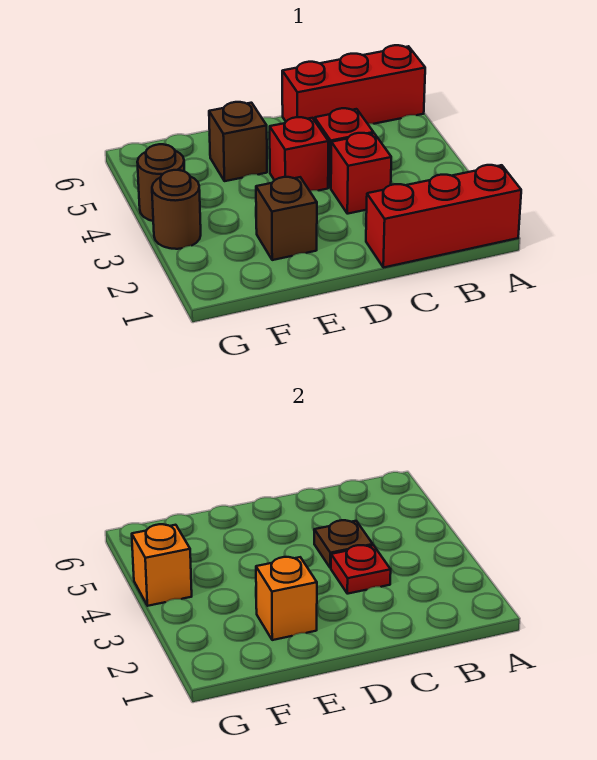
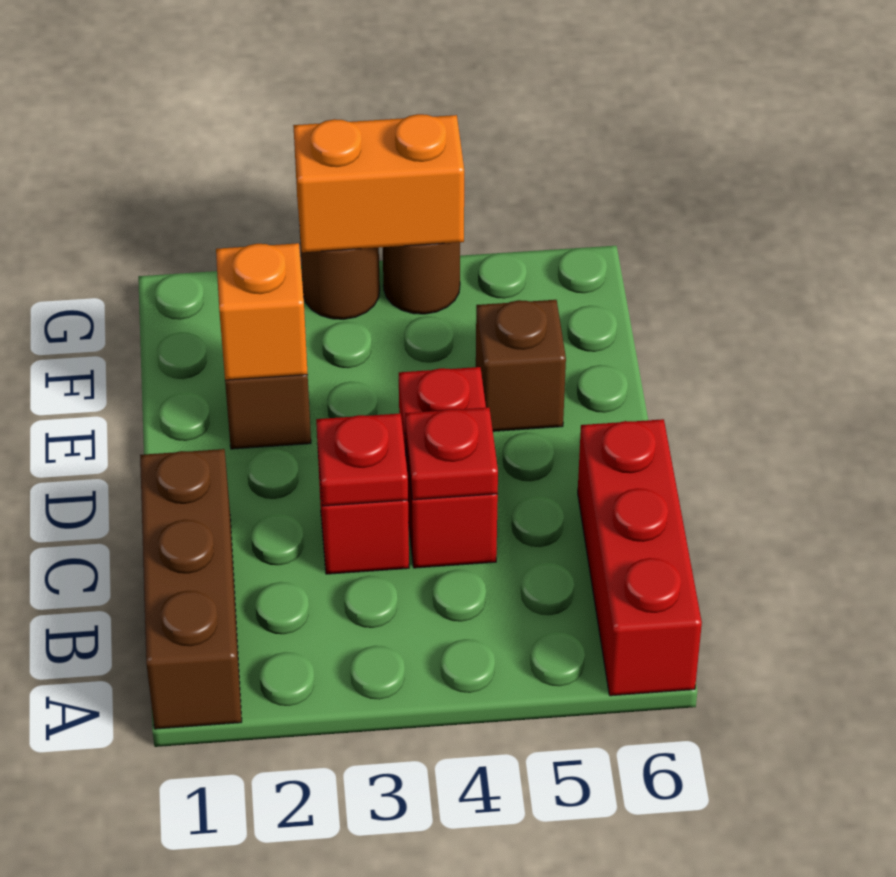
red brick A1:C1 level 1 -> brown brick A1:C1 level 1
brown plate C4 level 2 -> red plate C4 level 2
orange brick G4 level 2 -> orange brick G3:G4 level 2

